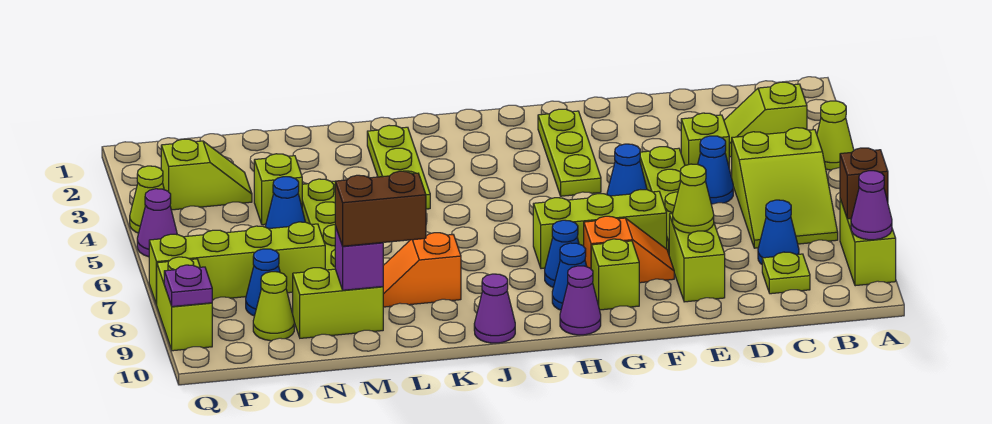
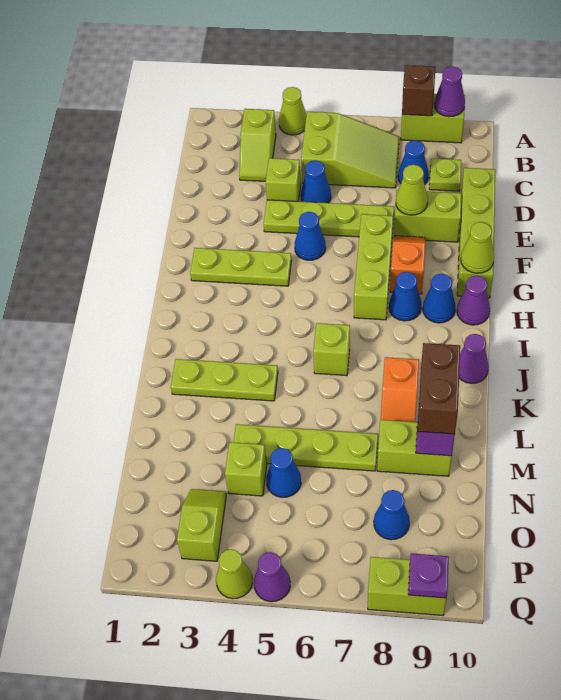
lime brick G9 level 1 -> lime brick J6 level 1
lime brick M9:N9 level 1 -> lime brick M8:M9 level 1
lime brick N7:Q7 level 1 -> lime brick D10:G10 level 1
lime cone O9 level 1 -> lime cone G10 level 2

